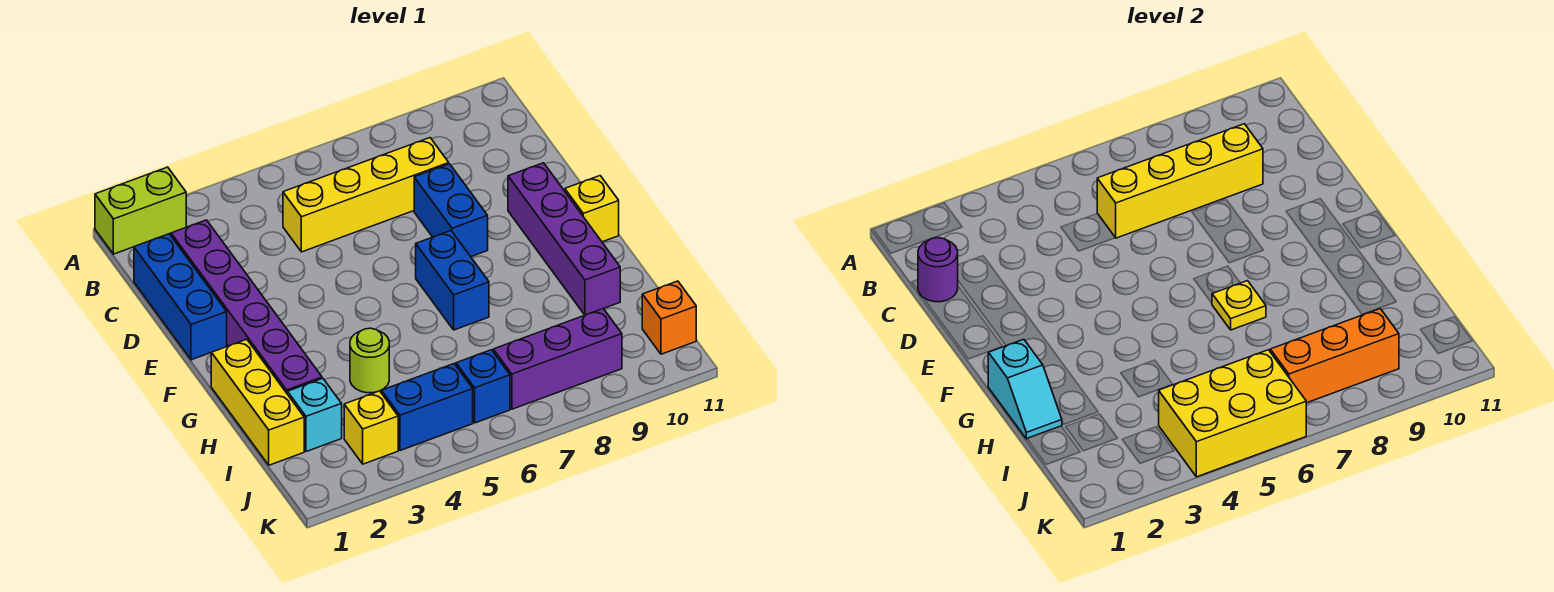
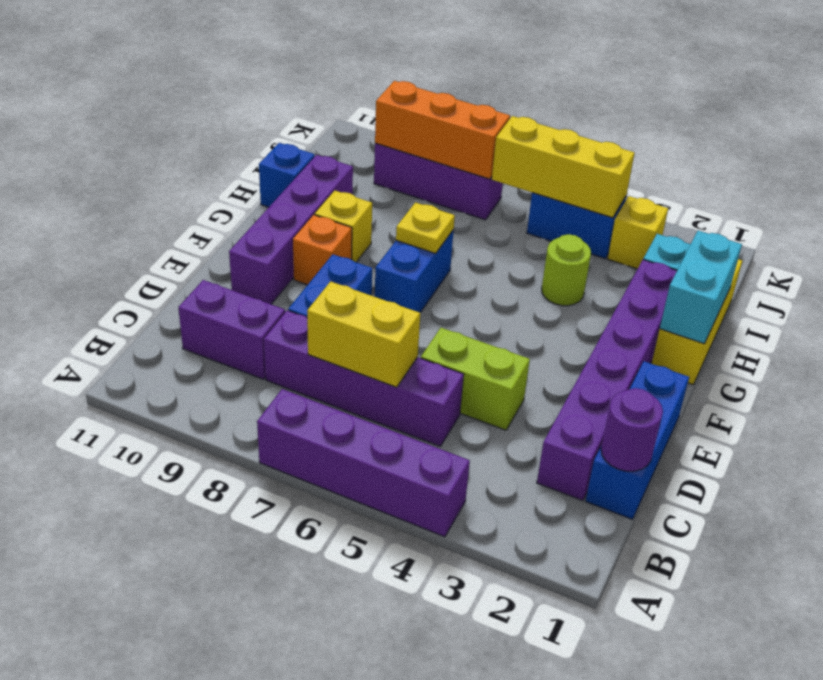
lime brick A1:A2 level 1 -> lime brick D4:D5 level 1
none -> purple brick A4:A7 level 1
yellow brick C5:C8 level 1 -> purple brick C5:C8 level 1
yellow brick C6:C9 level 2 -> yellow brick C6:C7 level 2
none -> purple brick C9:C10 level 1
yellow brick F11 level 1 -> yellow brick G9 level 1
cyan slope G1:H1 level 2 top G -> cyan brick G1:H1 level 2
yellow brick J4:K6 level 2 -> yellow brick J4:J6 level 2
blue brick J6 level 1 -> blue brick H11 level 1
orange brick J11 level 1 -> orange brick F9 level 1

